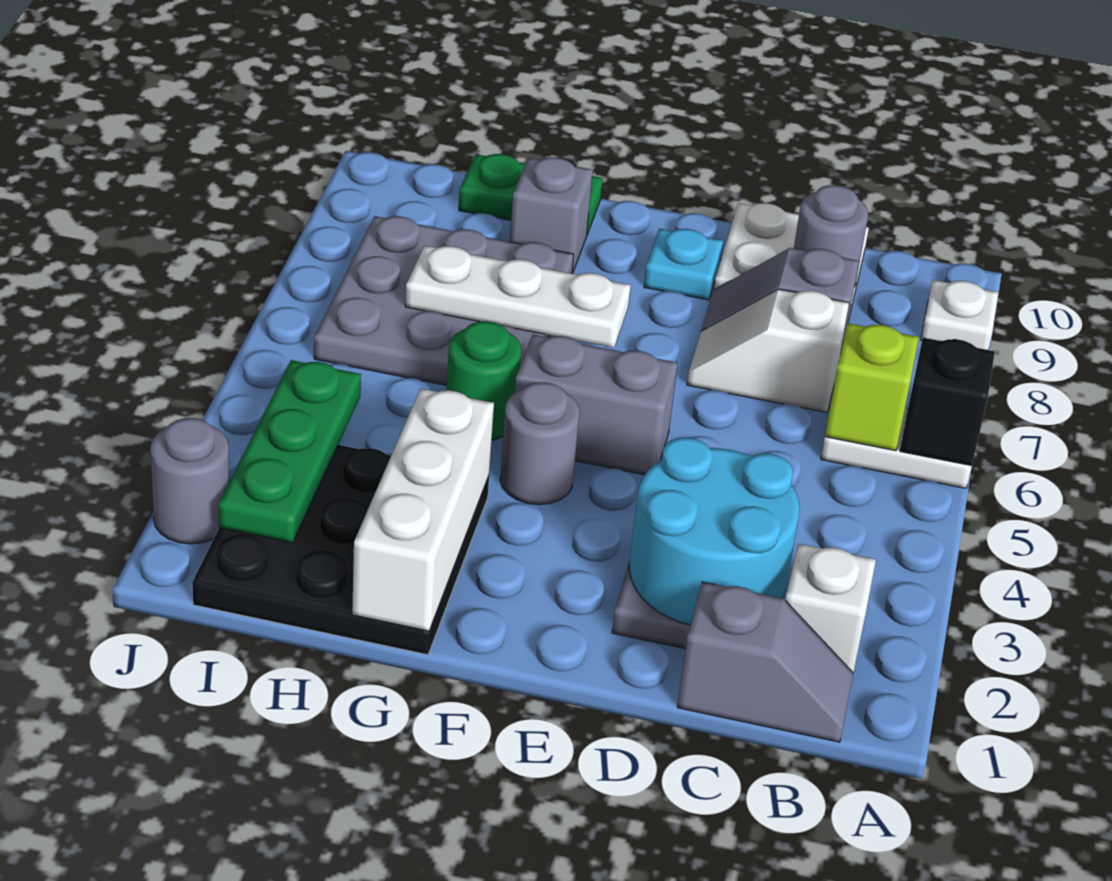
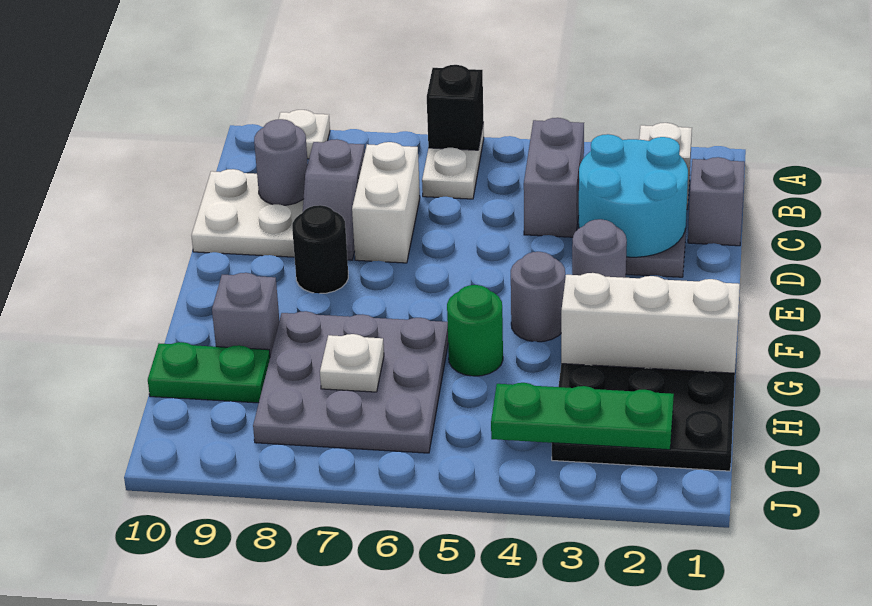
lime brick B6 level 2 -> none
white slope C7:D7 level 1 top C -> white brick C7:D7 level 1
grey brick E5:F5 level 1 -> grey brick B4:C4 level 1
none -> black round brick E8 level 1
cyan plate E9 level 1 -> none
white plate F7:H7 level 2 -> white plate H7 level 2
green plate G10:H10 level 1 -> green plate H9:H10 level 1
grey round brick J2 level 1 -> grey round brick E3 level 1

